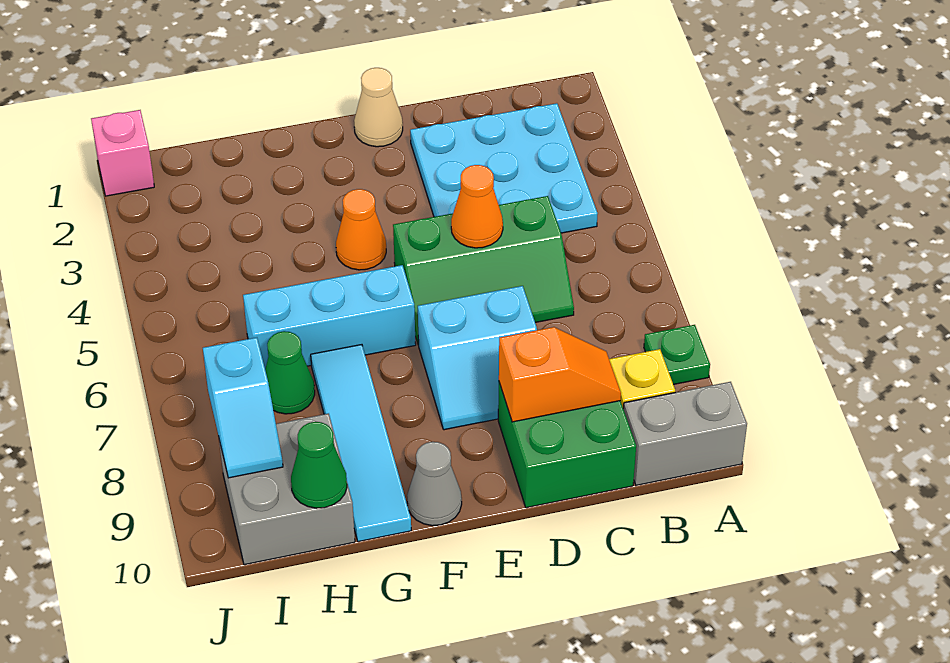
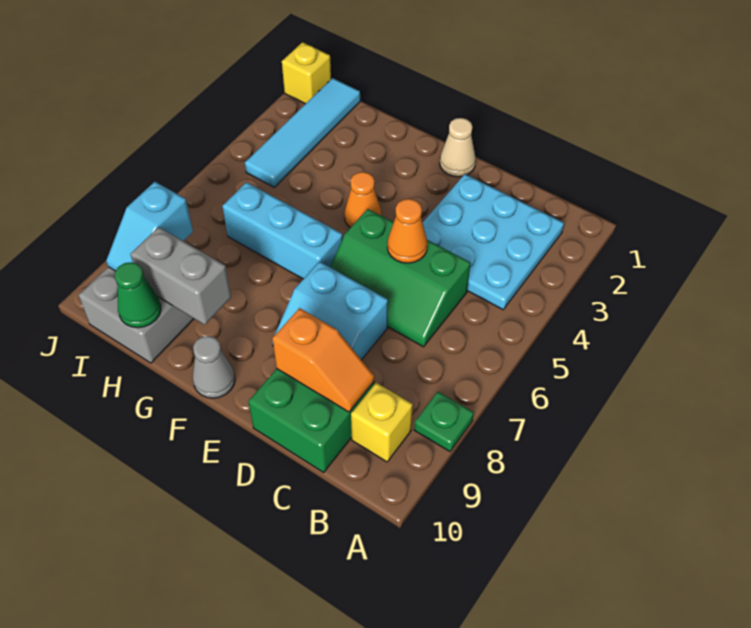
grey brick A10:B10 level 1 -> grey brick G9:H9 level 2
cyan tile G7:G10 level 1 -> cyan tile I1:I4 level 1
green cone H7 level 1 -> none
pink brick J1 level 1 -> yellow brick J1 level 1

